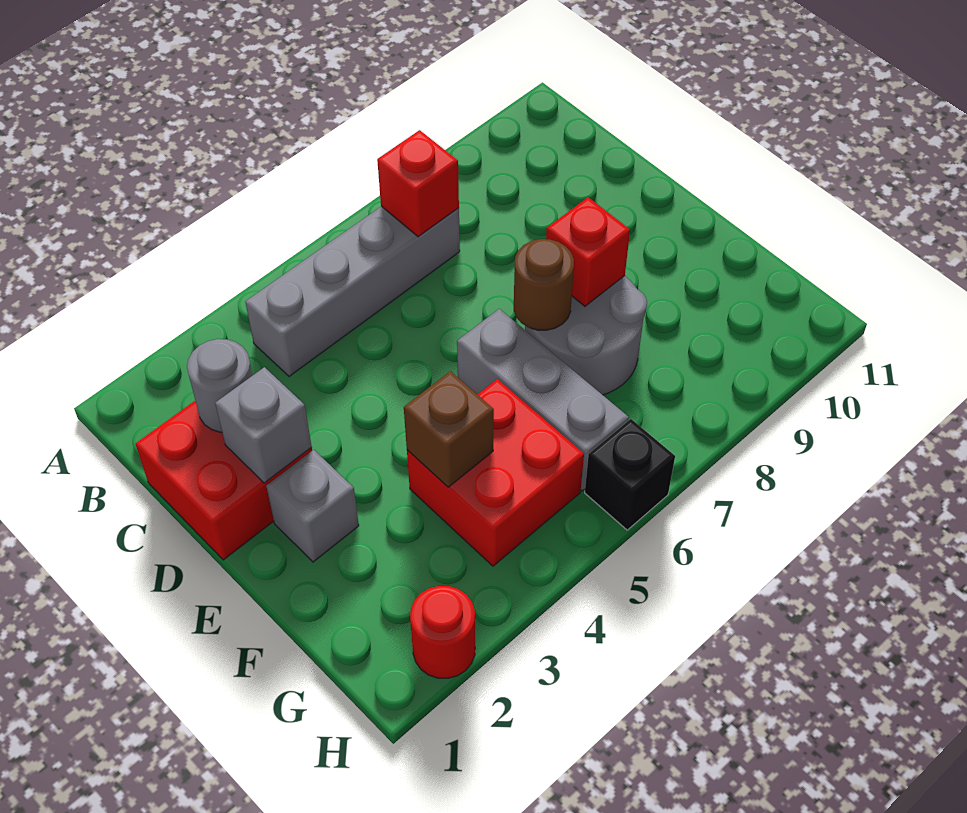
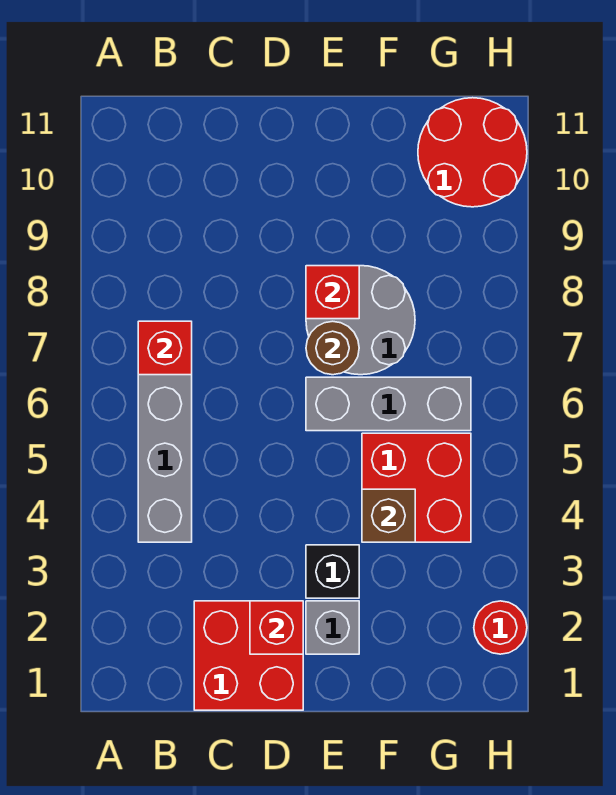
grey round brick C2 level 2 -> none
grey brick D2 level 2 -> red brick D2 level 2
none -> red round brick G10:H11 level 1
black brick H6 level 1 -> black brick E3 level 1

